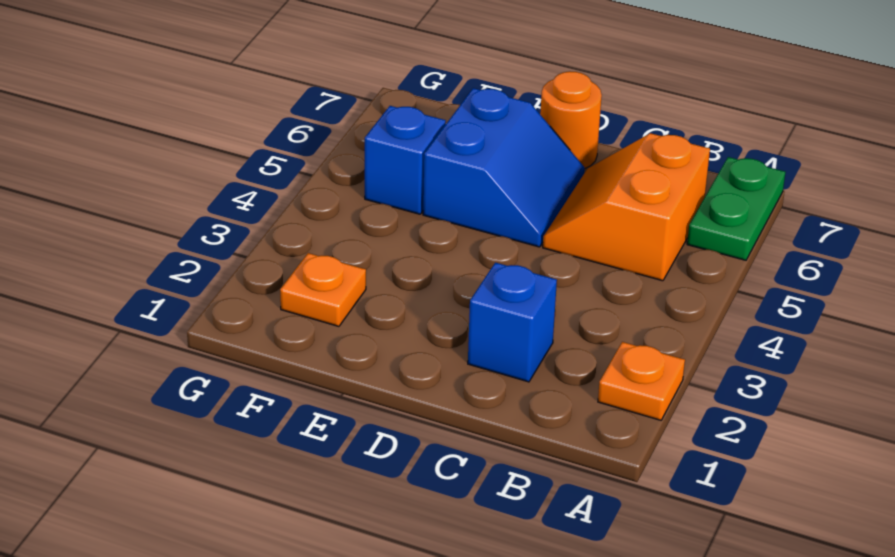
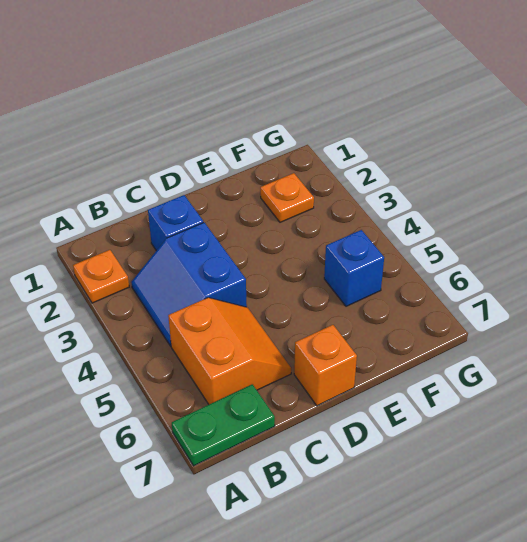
green plate A6:A7 level 1 -> green plate A7:B7 level 1
blue slope D5:E6 level 1 top E -> blue slope B3:C4 level 1 top C
orange round brick D7 level 1 -> orange brick D7 level 1

